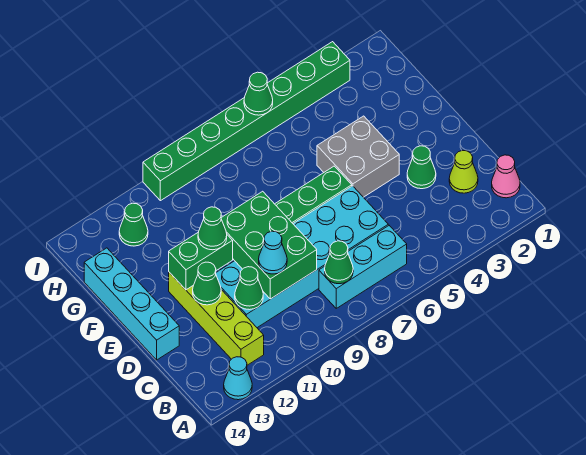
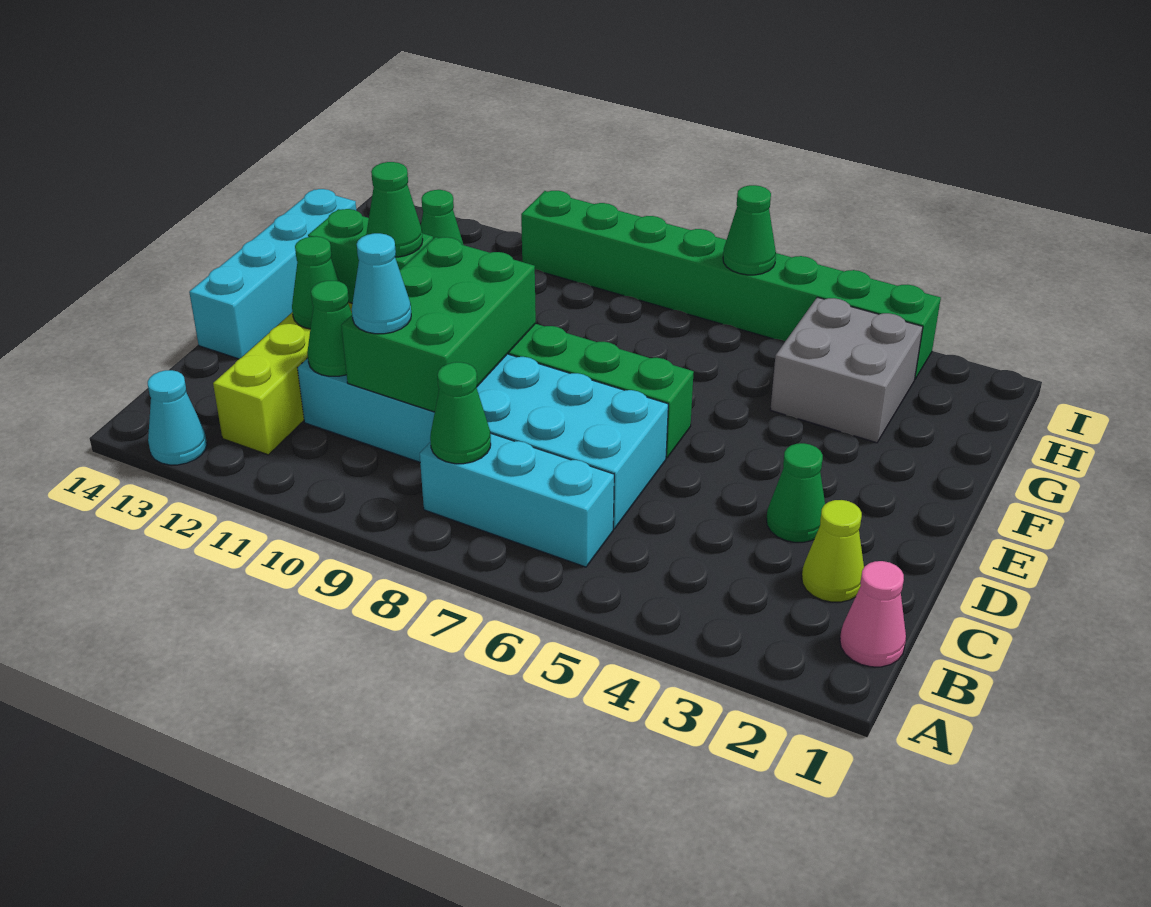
grey brick E4:F5 level 1 -> grey brick G3:H4 level 1

